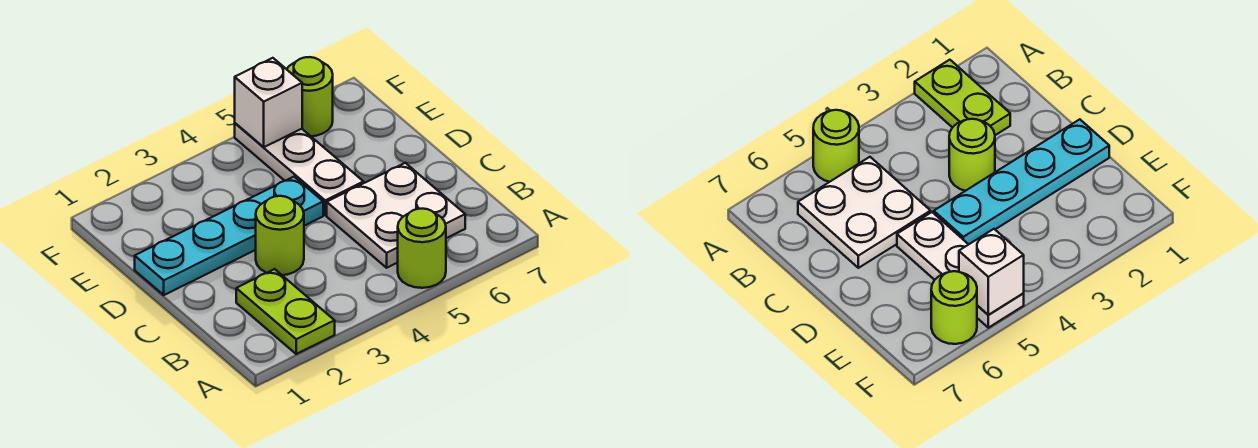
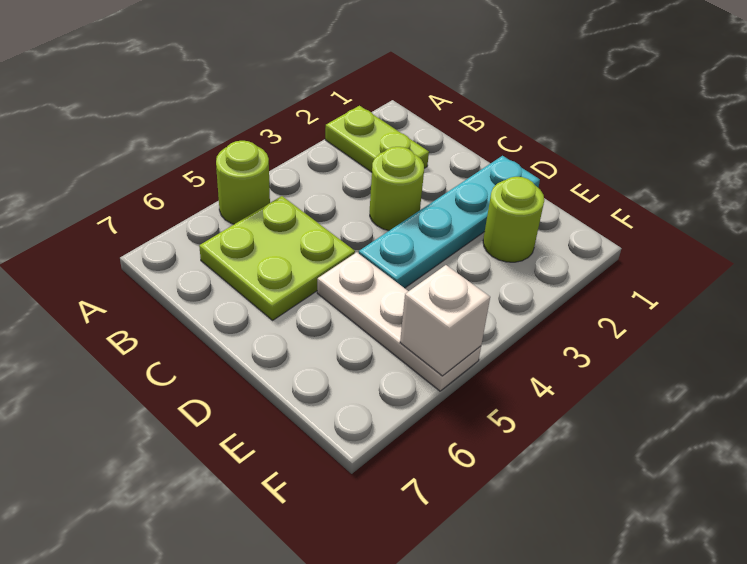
white plate B5:C6 level 1 -> lime plate B5:C6 level 1
lime round brick F6 level 1 -> lime round brick E2 level 1

